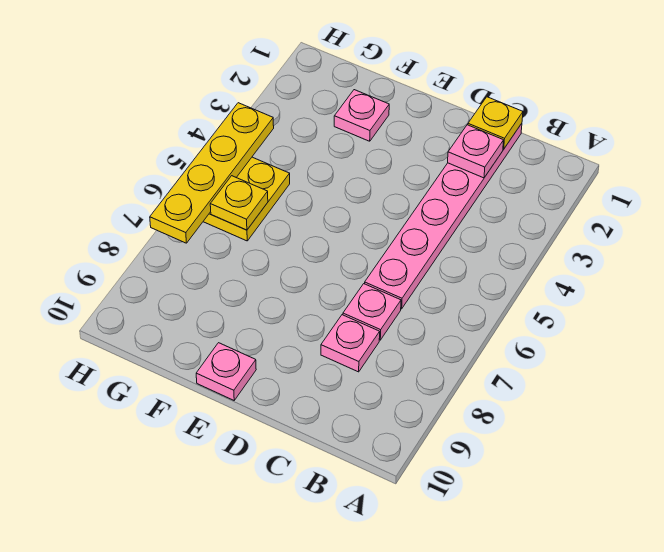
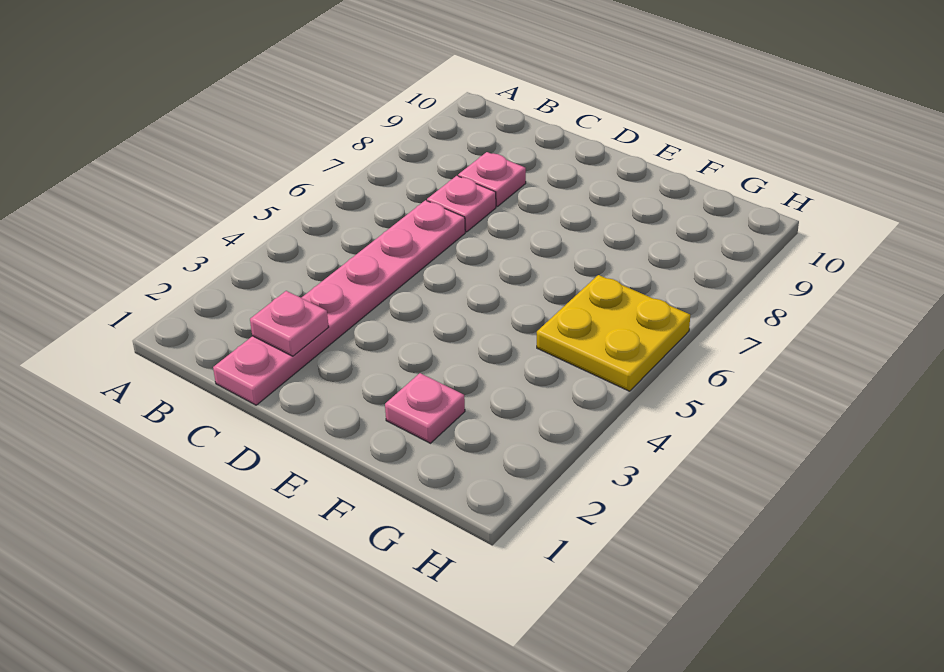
yellow plate C1 level 2 -> none
pink plate E10 level 1 -> none
yellow plate G6 level 2 -> none
yellow plate H4:H7 level 2 -> none

